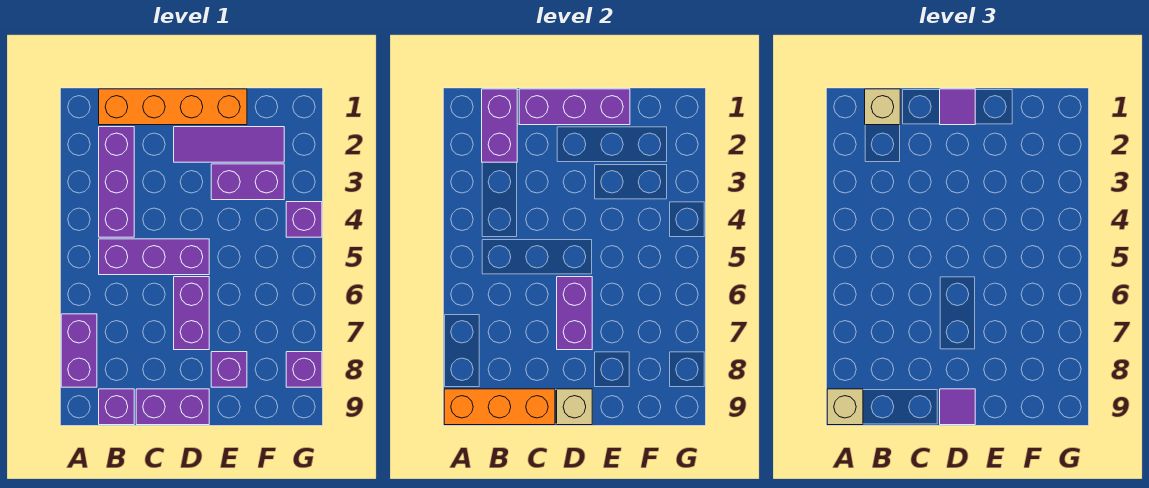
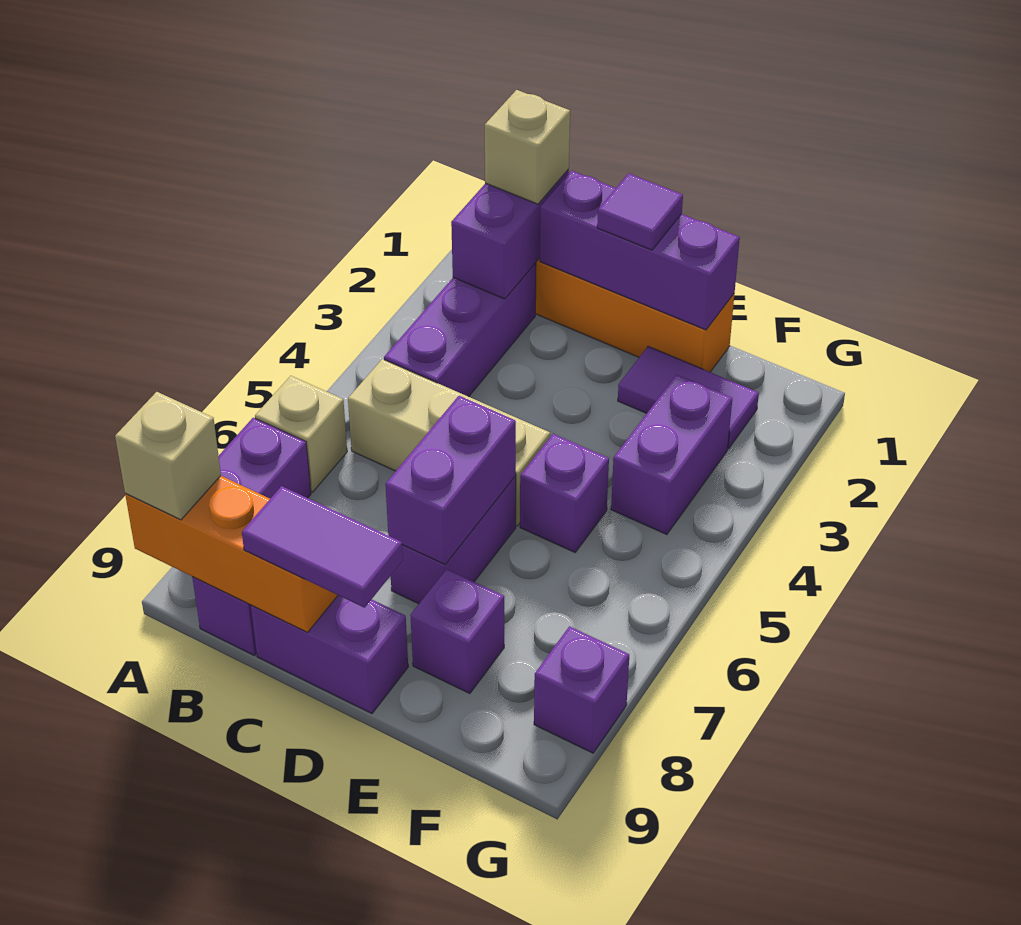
purple brick B5:D5 level 1 -> tan brick B5:D5 level 1
purple tile D2:F2 level 1 -> purple tile E2:F2 level 1
tan brick D9 level 2 -> tan brick A6 level 1
purple tile D9 level 3 -> purple tile C9:D9 level 3
purple brick E3:F3 level 1 -> purple brick F3:F4 level 1
purple brick G4 level 1 -> purple brick E5 level 1

